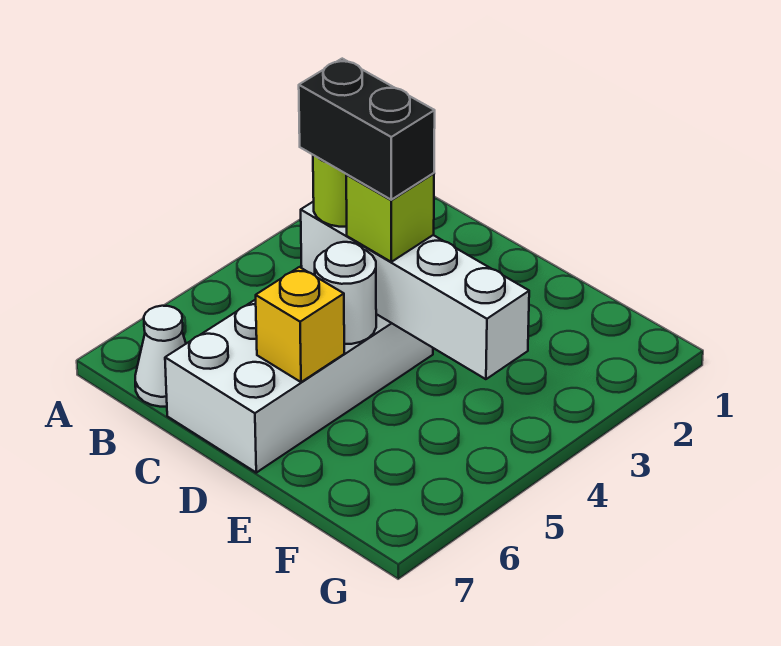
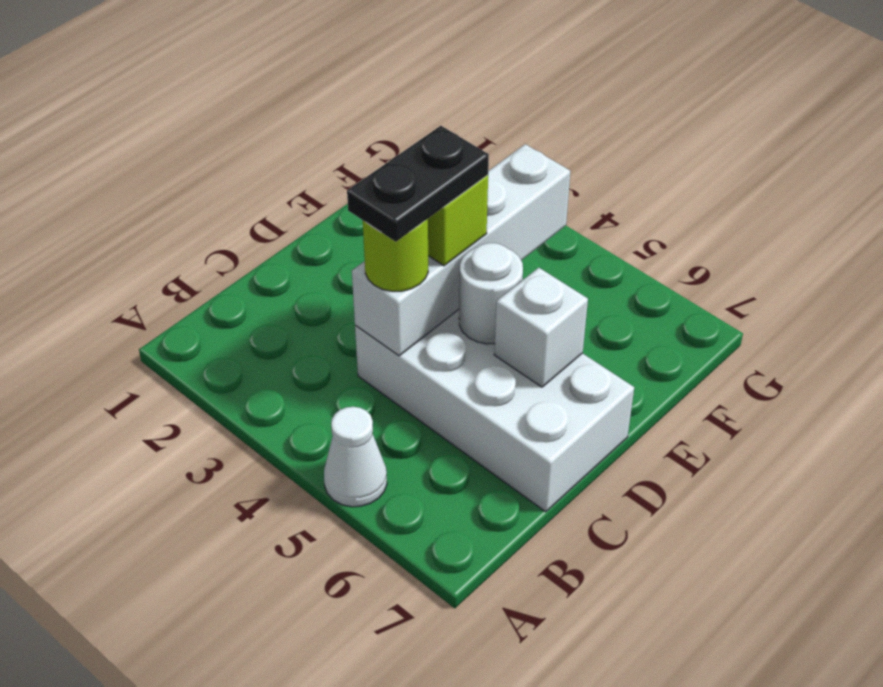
white cone B7 level 1 -> white cone A5 level 1
black brick C4:D4 level 4 -> black plate C4:D4 level 4
yellow brick D6 level 2 -> white brick D6 level 2

